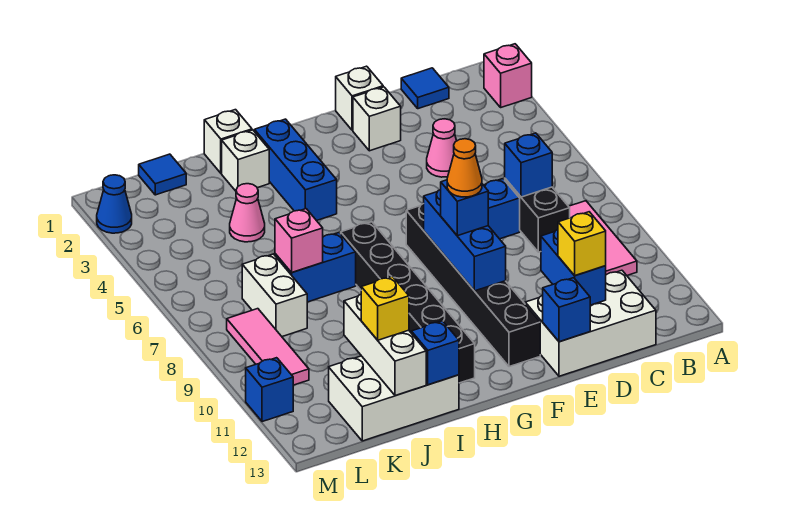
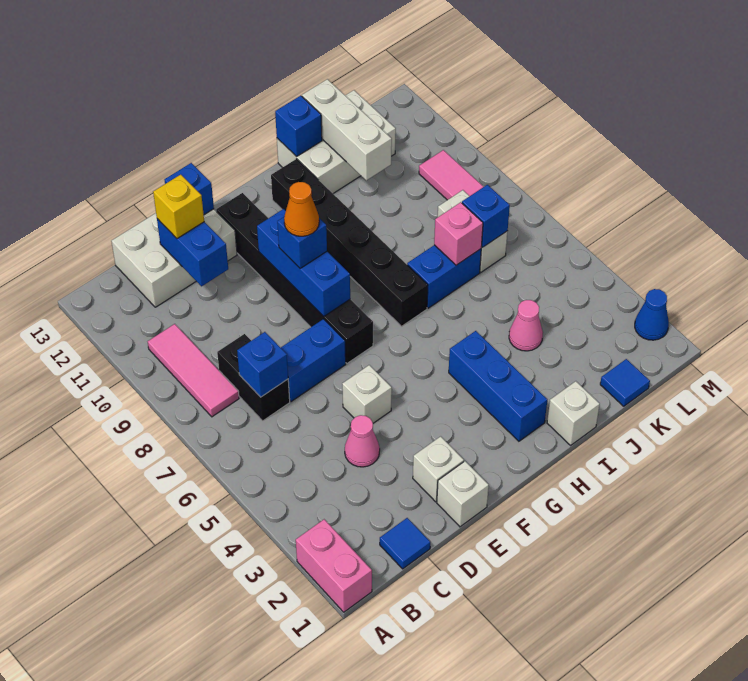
pink brick A2 level 1 -> pink brick A1:A2 level 1
white brick I2 level 1 -> white brick E5 level 1
yellow brick J12 level 3 -> none
blue brick M11 level 1 -> blue brick K7 level 2

